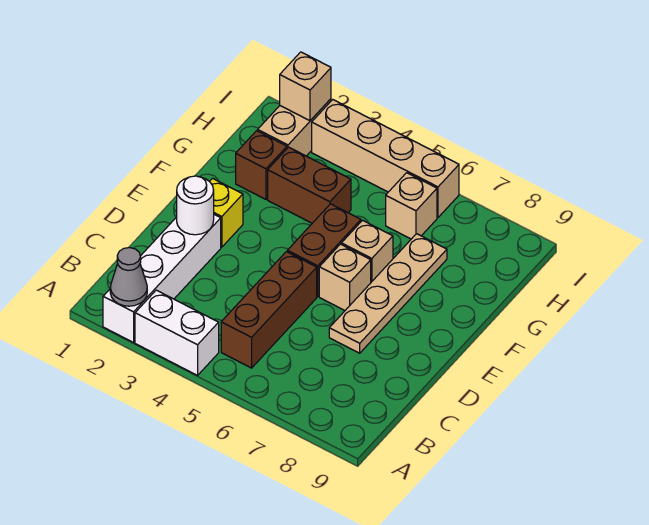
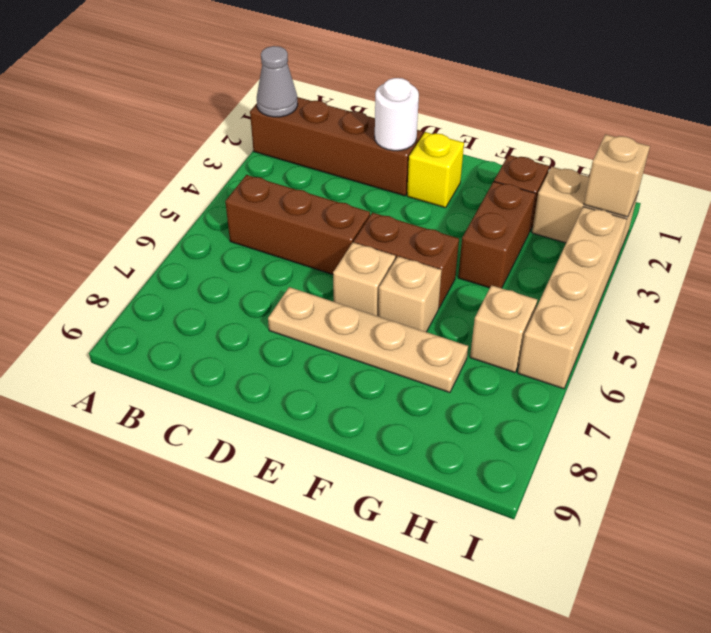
white brick A2:D2 level 1 -> brown brick A2:D2 level 1
white brick A3:A4 level 1 -> none

